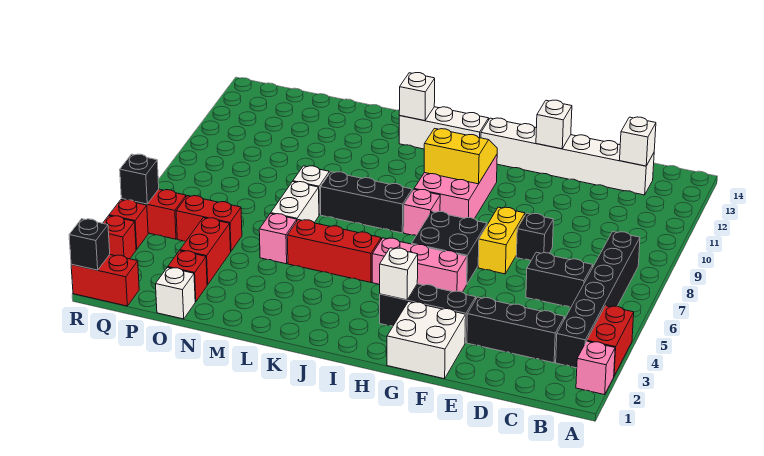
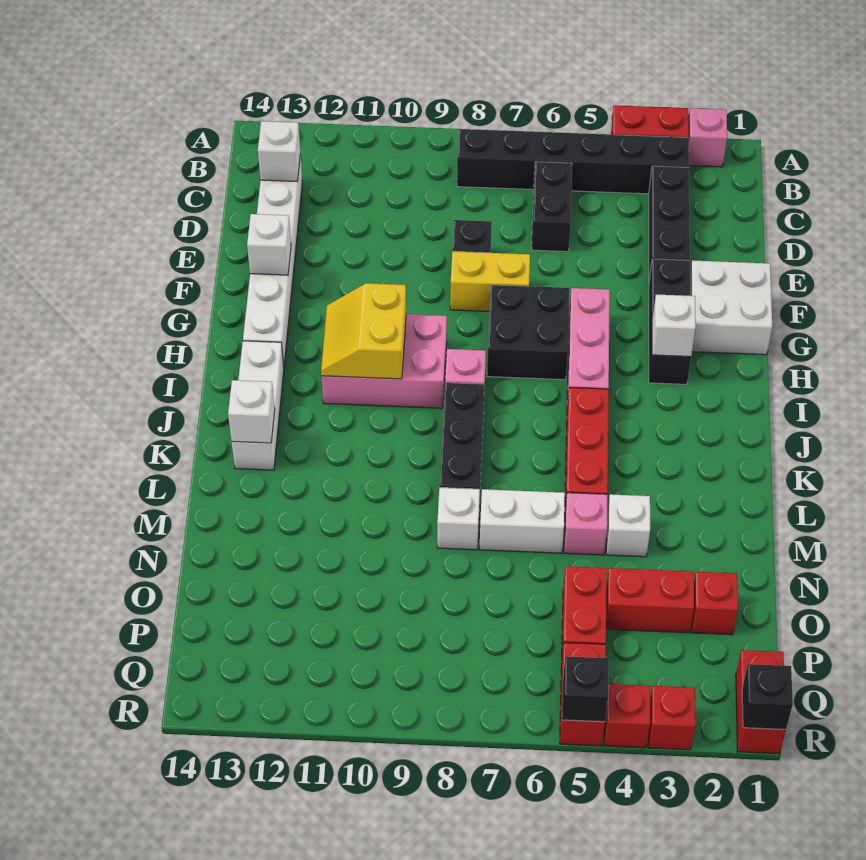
white brick O1 level 1 -> white brick M4 level 1

